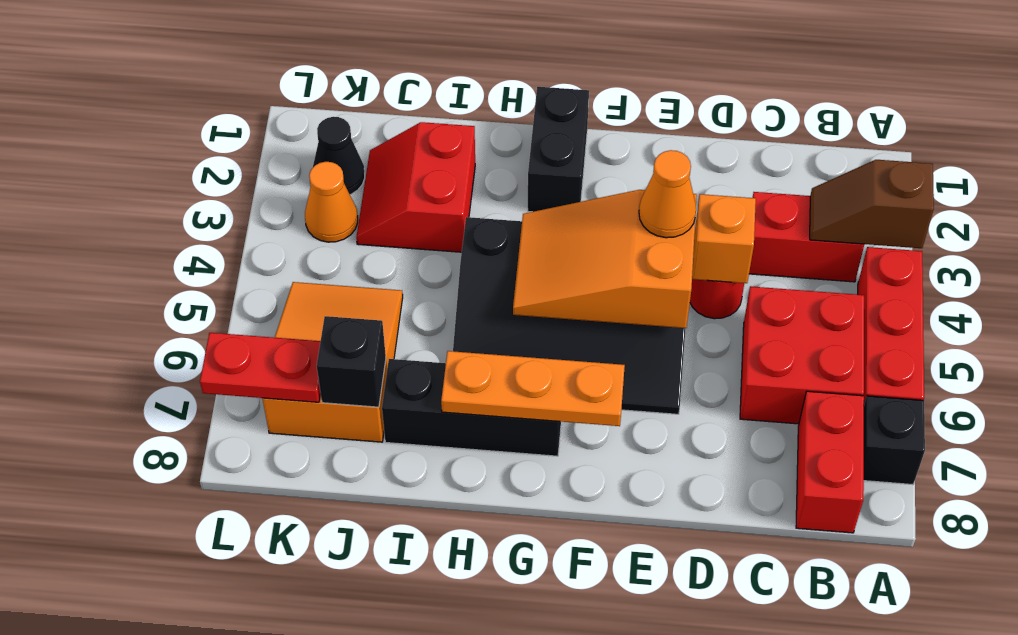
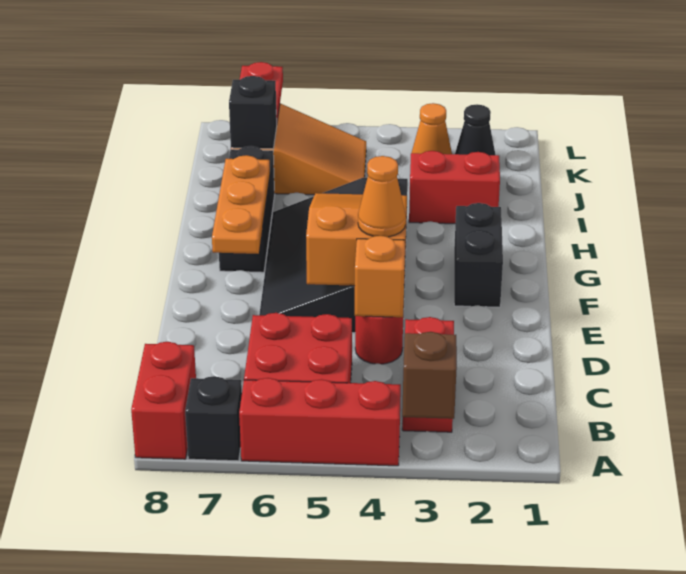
red brick B7:B8 level 1 -> red brick A8:B8 level 1
black brick G1:G2 level 1 -> black brick F2:G2 level 1

